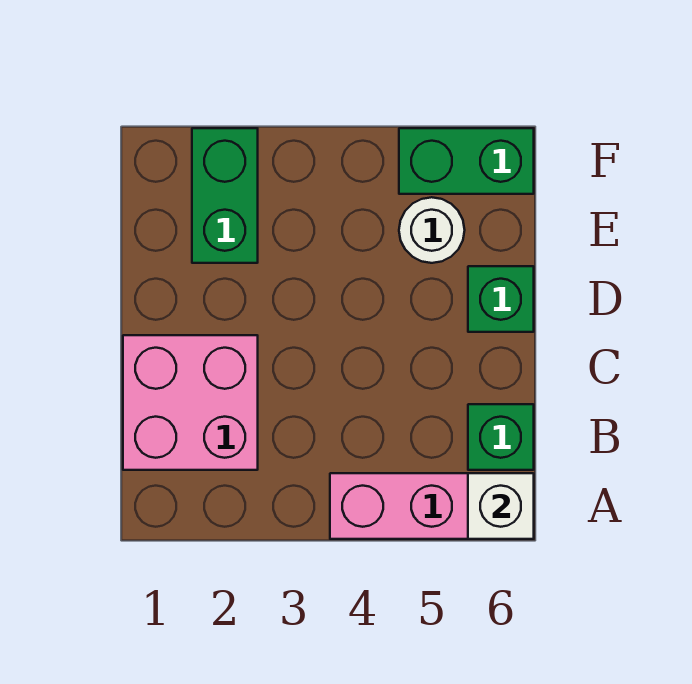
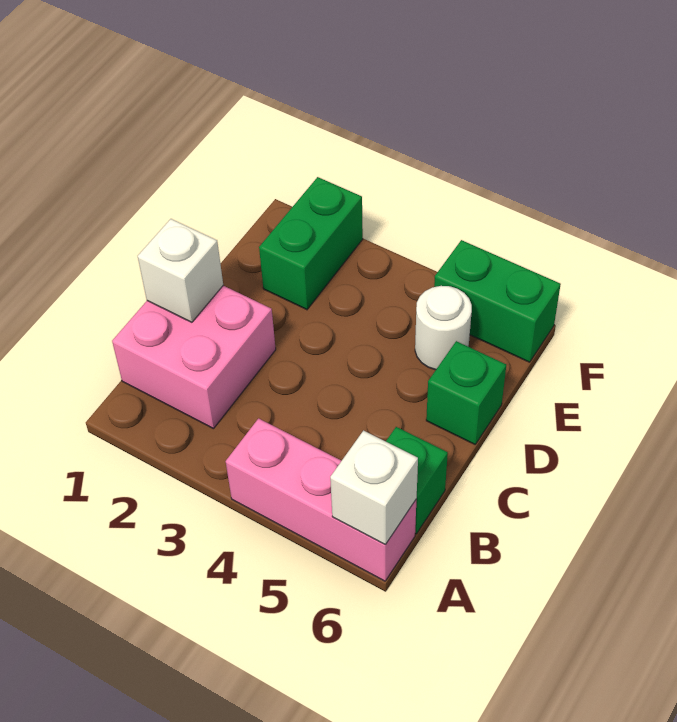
none -> white brick C1 level 2

